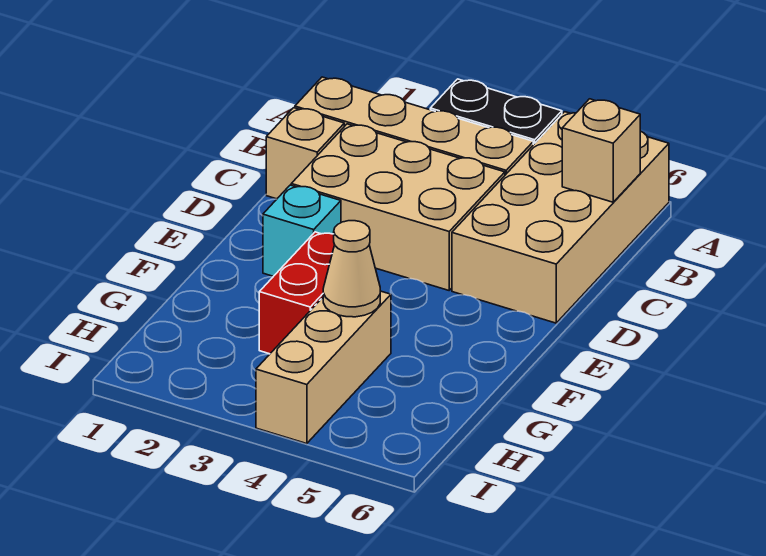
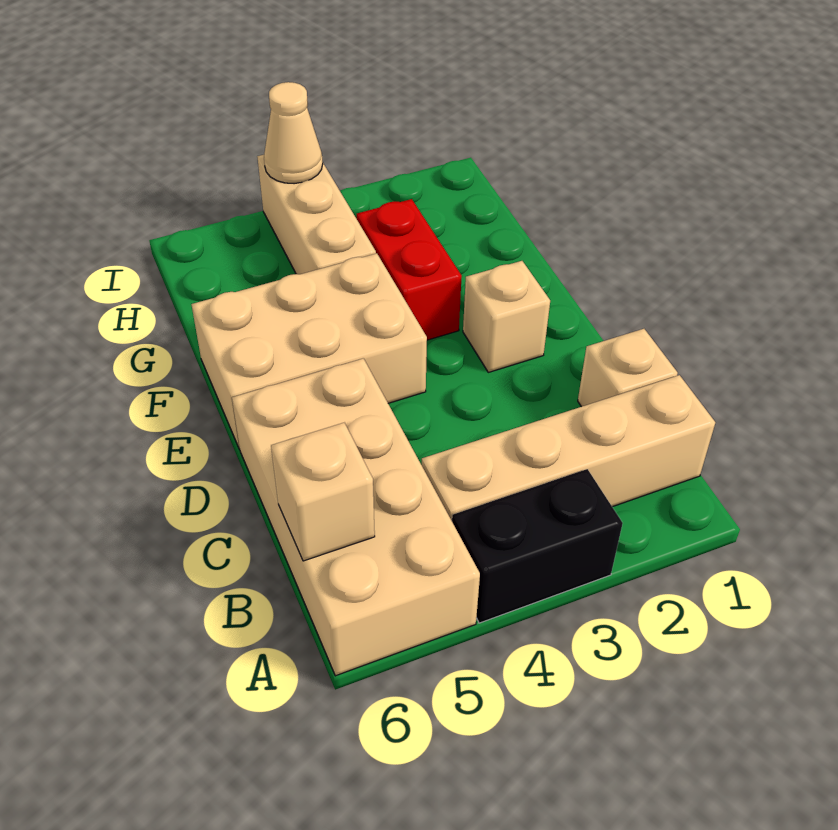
tan brick C2:D4 level 1 -> tan brick E4:F6 level 1
cyan brick E2 level 1 -> tan brick E2 level 1
tan cone G4 level 2 -> tan cone I4 level 2

